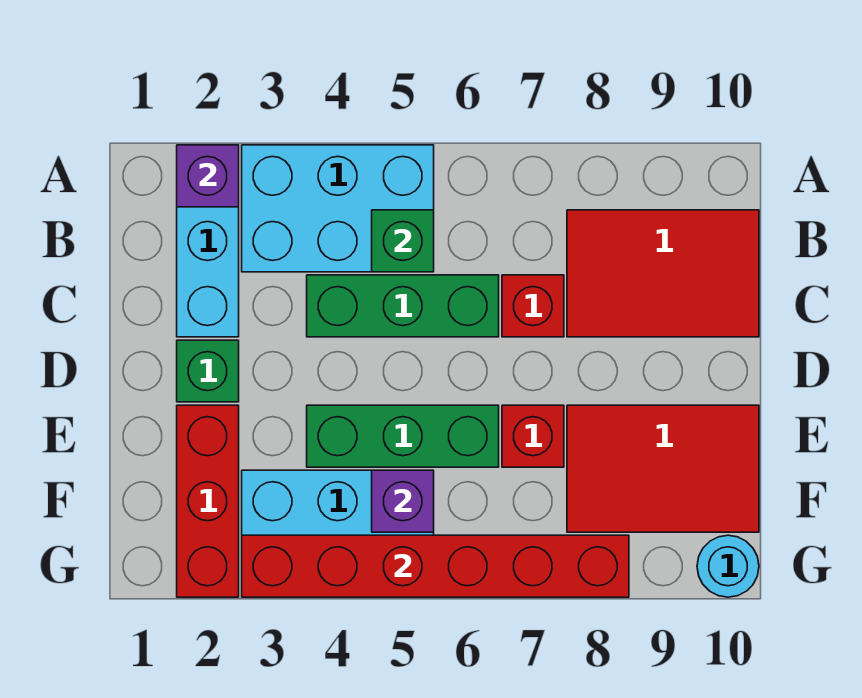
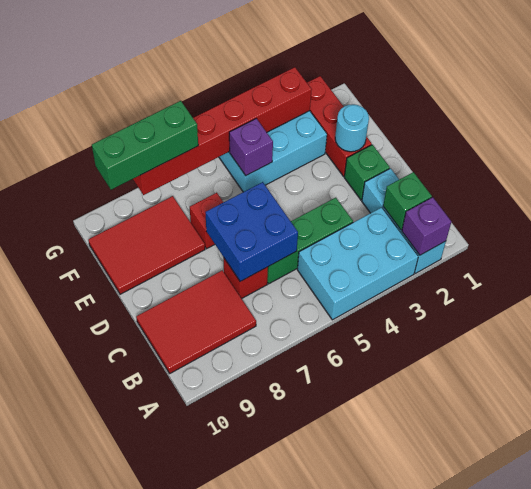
green brick B5 level 2 -> green brick B2 level 2
none -> blue brick C6:D7 level 2
green brick E4:E6 level 1 -> green brick G7:G9 level 3
cyan round brick G10 level 1 -> cyan round brick E2 level 2

